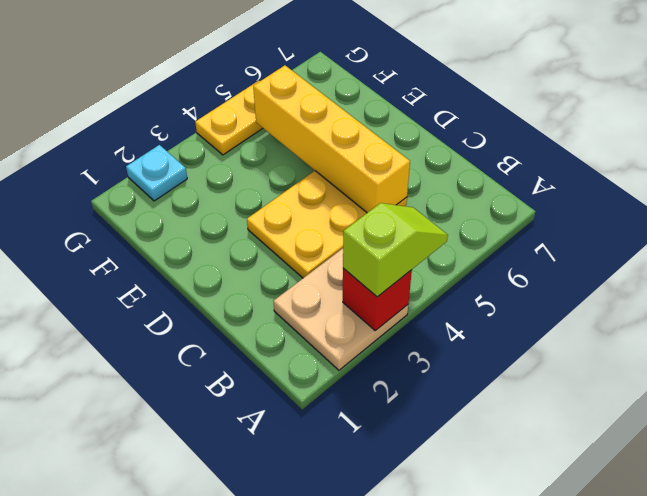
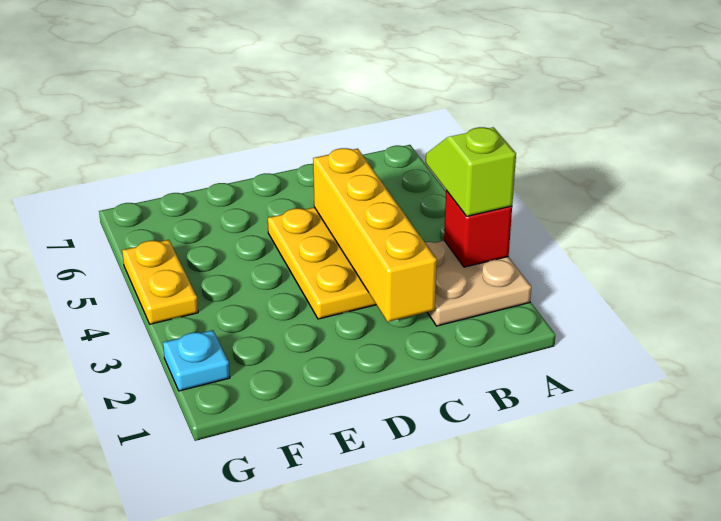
yellow brick C5:F5 level 2 -> yellow brick C2:C5 level 2

